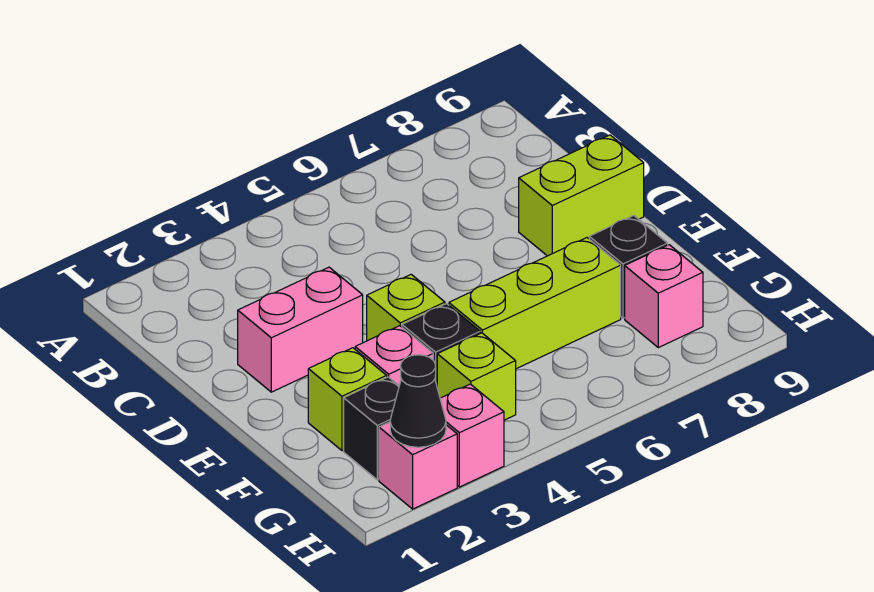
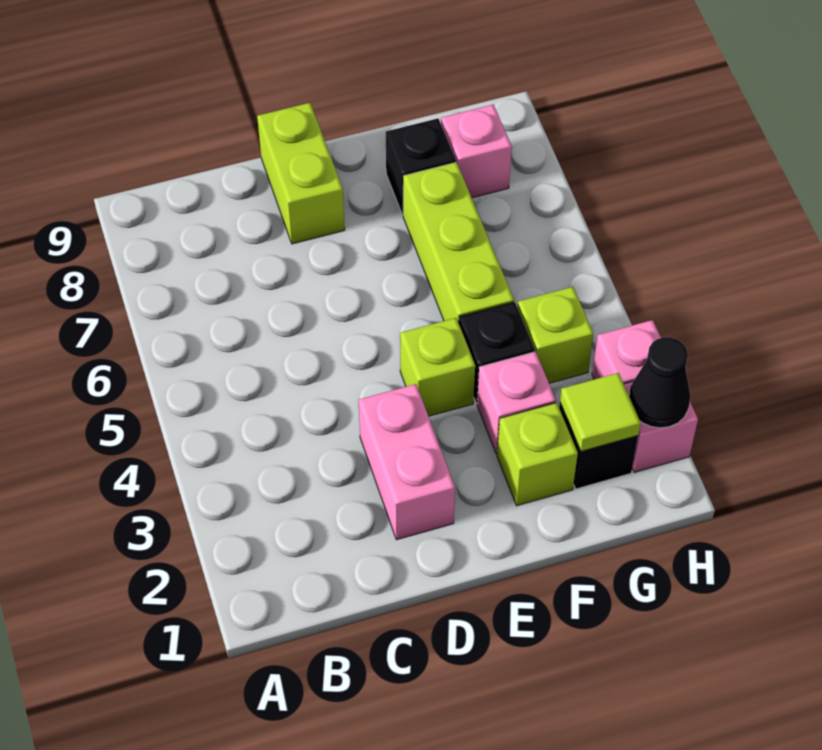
none -> lime tile G2 level 2

